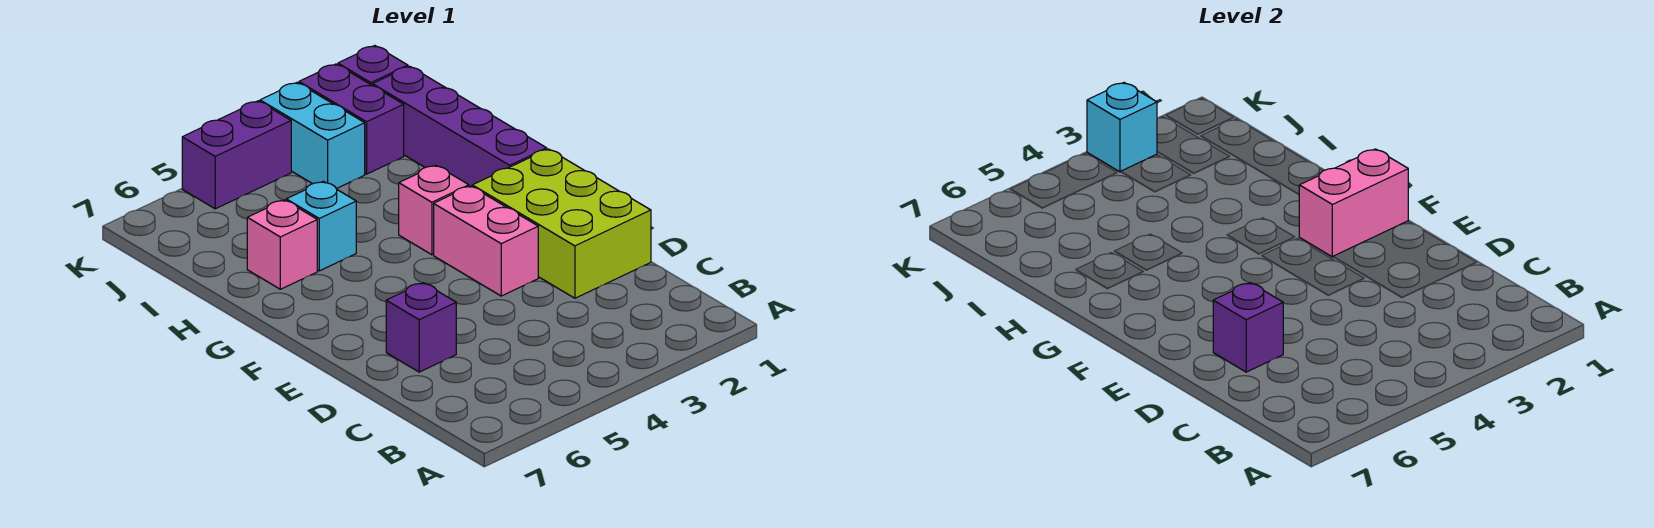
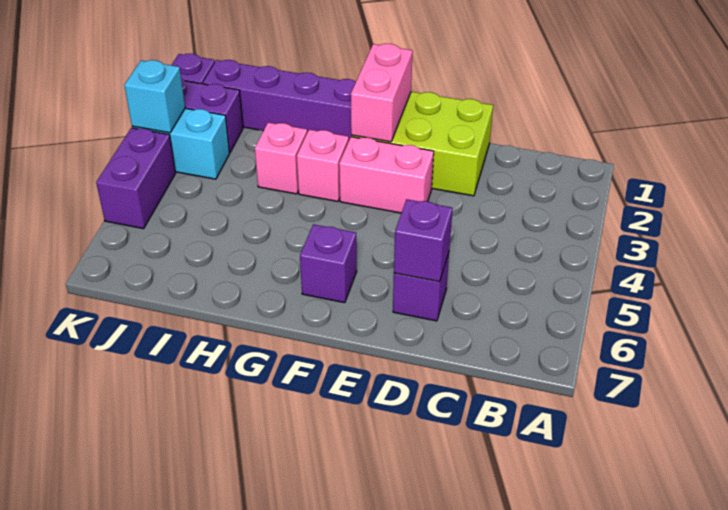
none -> purple brick F6 level 1
cyan brick H5 level 1 -> none
pink brick H6 level 1 -> pink brick H3 level 1

